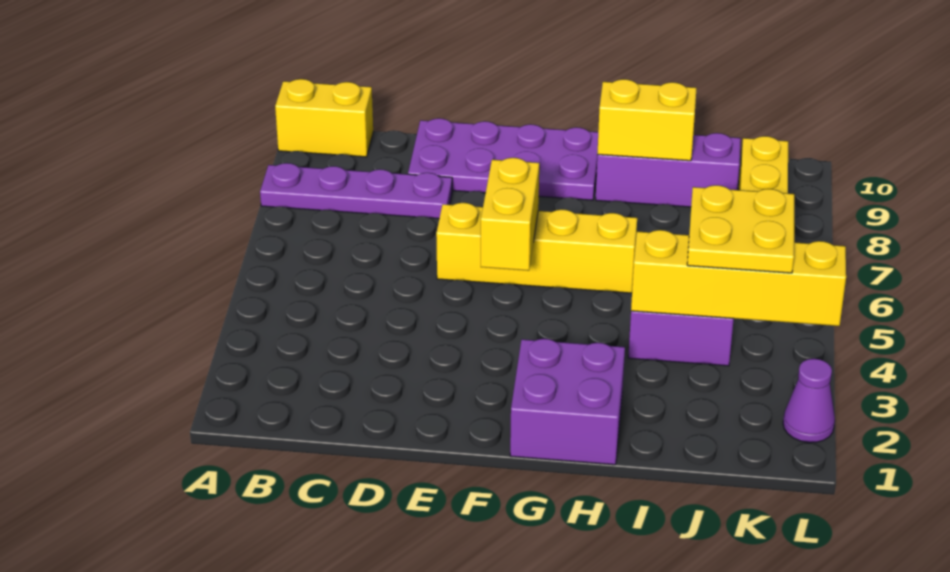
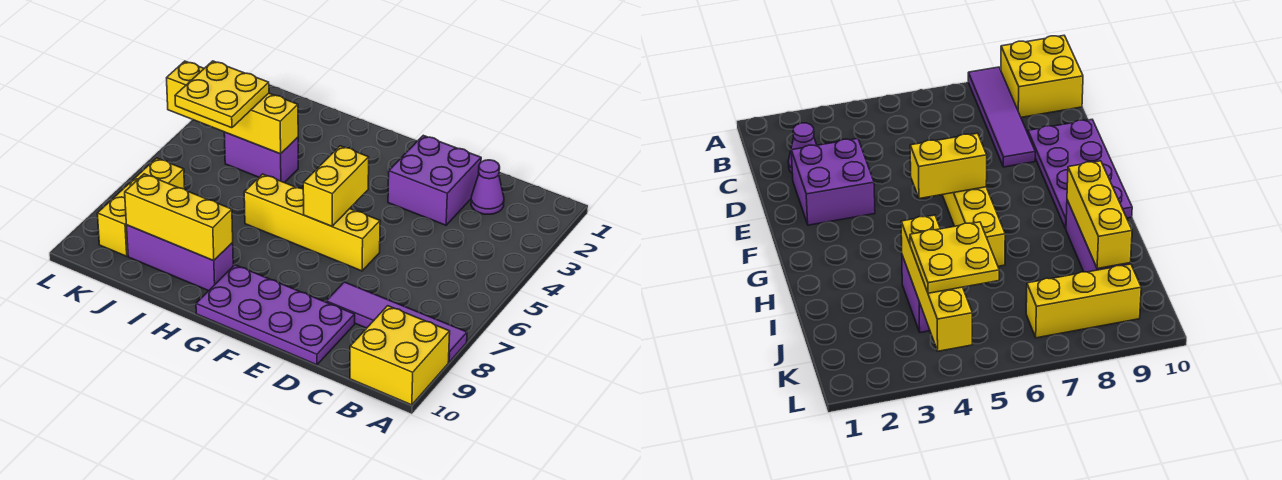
purple plate A8:D8 level 1 -> purple tile A8:D8 level 1
yellow brick A10:B10 level 1 -> yellow brick A9:B10 level 1
purple brick G1:H2 level 1 -> purple brick D2:E3 level 1
yellow brick H9:I9 level 2 -> yellow brick H9:J9 level 2
purple cone L2 level 1 -> purple cone C2 level 1

